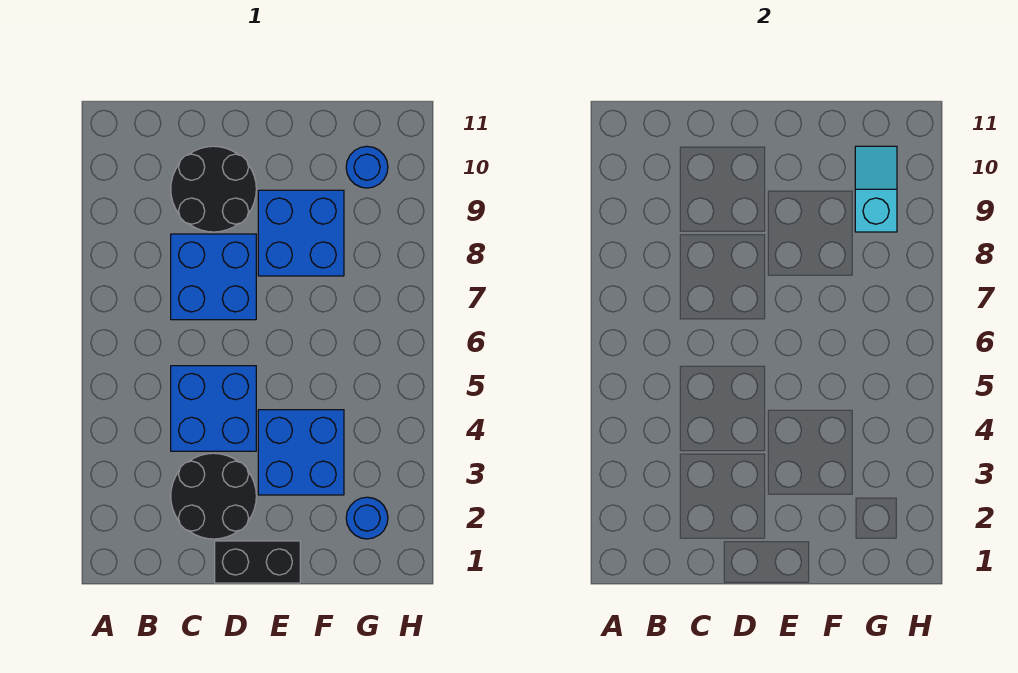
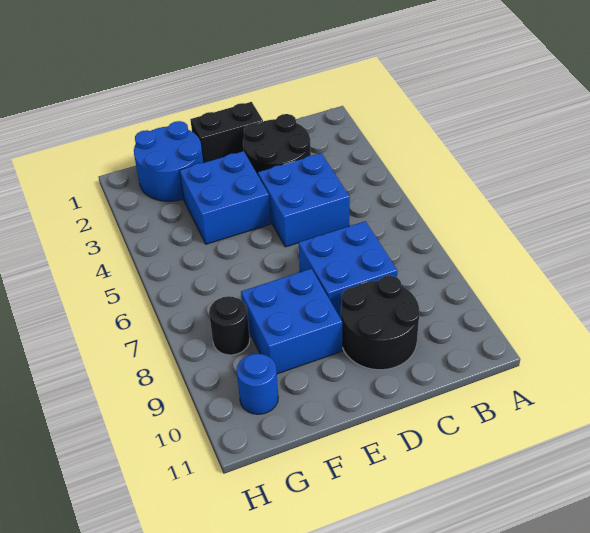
blue round brick G2 level 1 -> blue round brick F1:G2 level 1
none -> black round brick G8 level 1
cyan slope G9:G10 level 2 top 9 -> none

